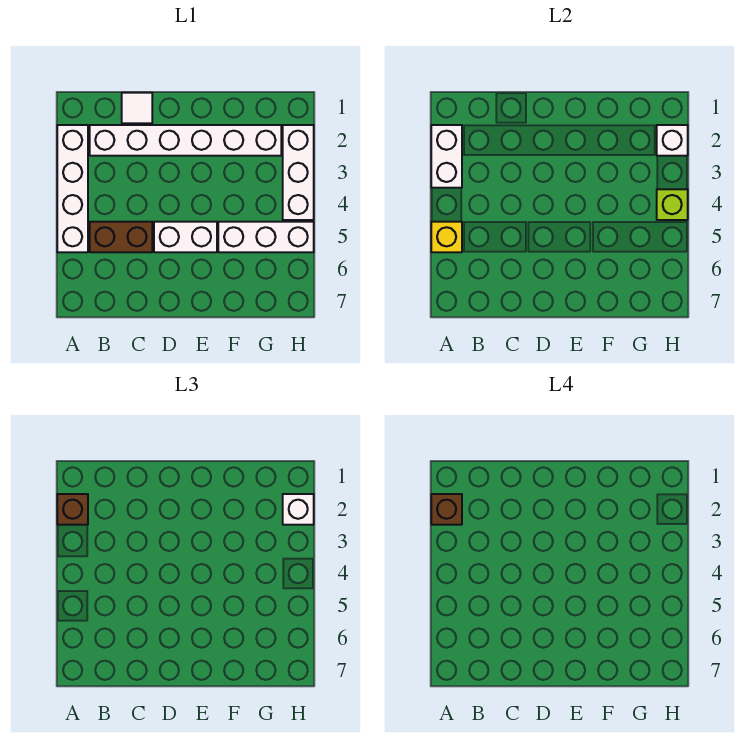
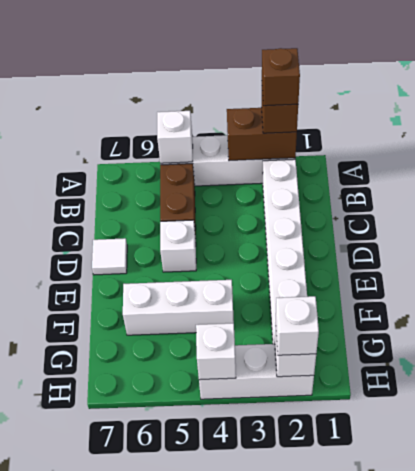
white brick A2:A3 level 2 -> brown brick A2:A3 level 2
yellow brick A5 level 2 -> white brick A5 level 2
white tile C1 level 1 -> white tile D7 level 1
white brick D5:E5 level 1 -> white brick D5 level 1
white brick F5:H5 level 1 -> white brick F4:F6 level 1
lime brick H4 level 2 -> white brick H4 level 2

